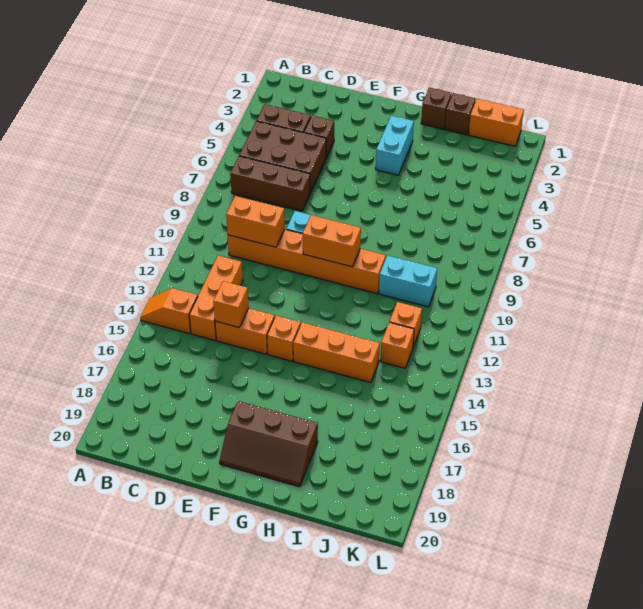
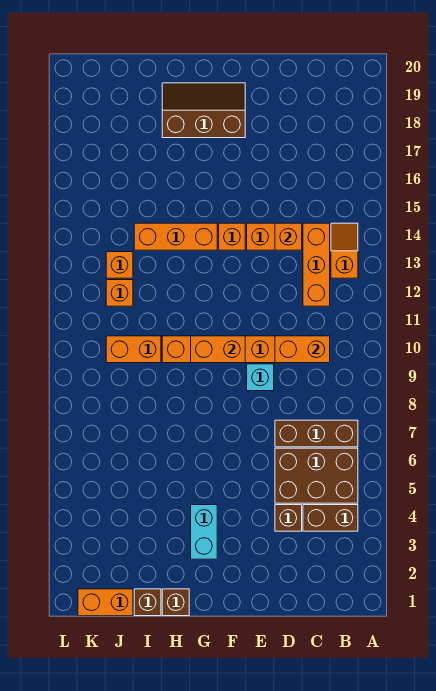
orange slope A14:B14 level 1 top B -> orange slope B13:B14 level 1 top 13
cyan brick I10:J10 level 1 -> orange brick I10:J10 level 1

